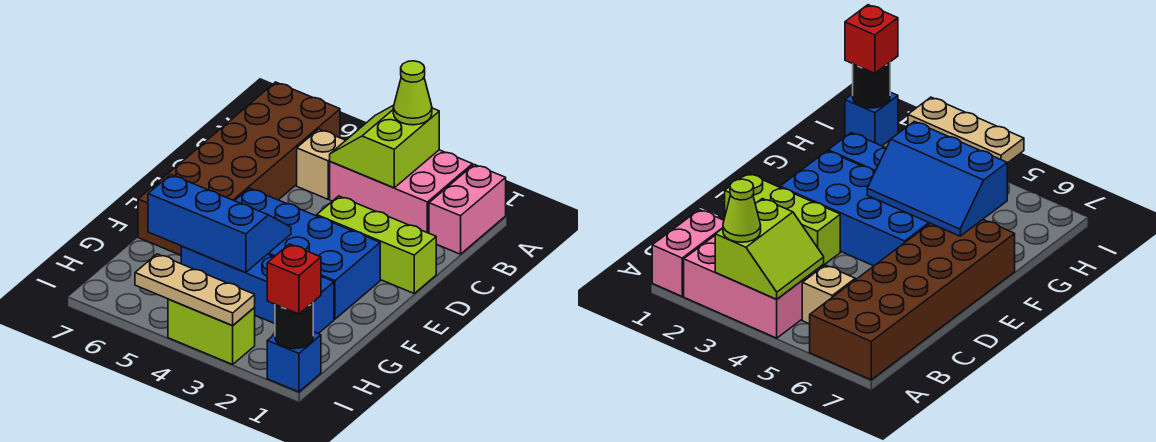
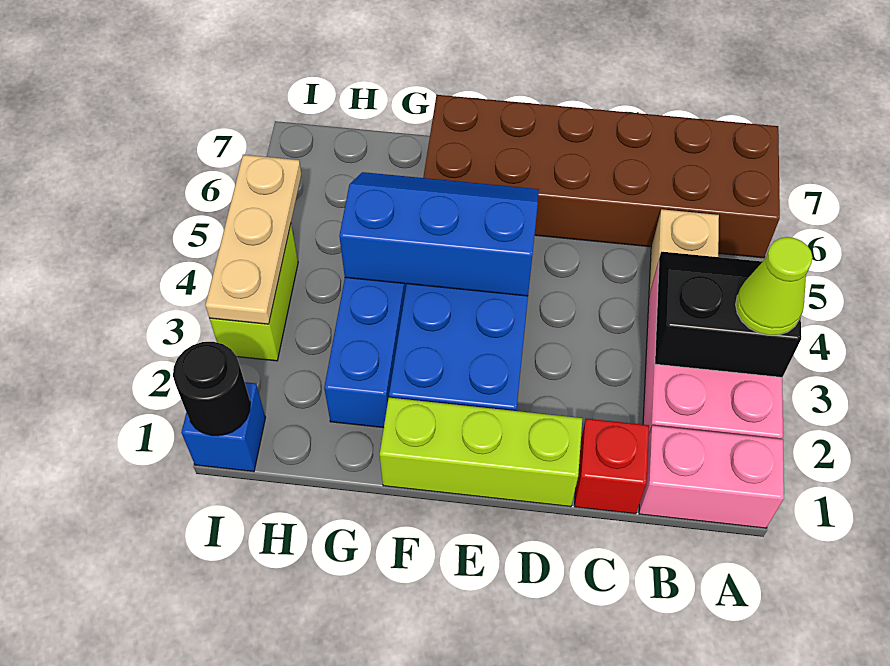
lime slope A3:B4 level 2 top 3 -> black slope A3:B4 level 2 top 3
lime brick D1:D3 level 1 -> lime brick D1:F1 level 1
blue slope F4:G6 level 2 top G -> blue slope E4:G5 level 2 top 4
red brick I1 level 3 -> red brick C1 level 1

